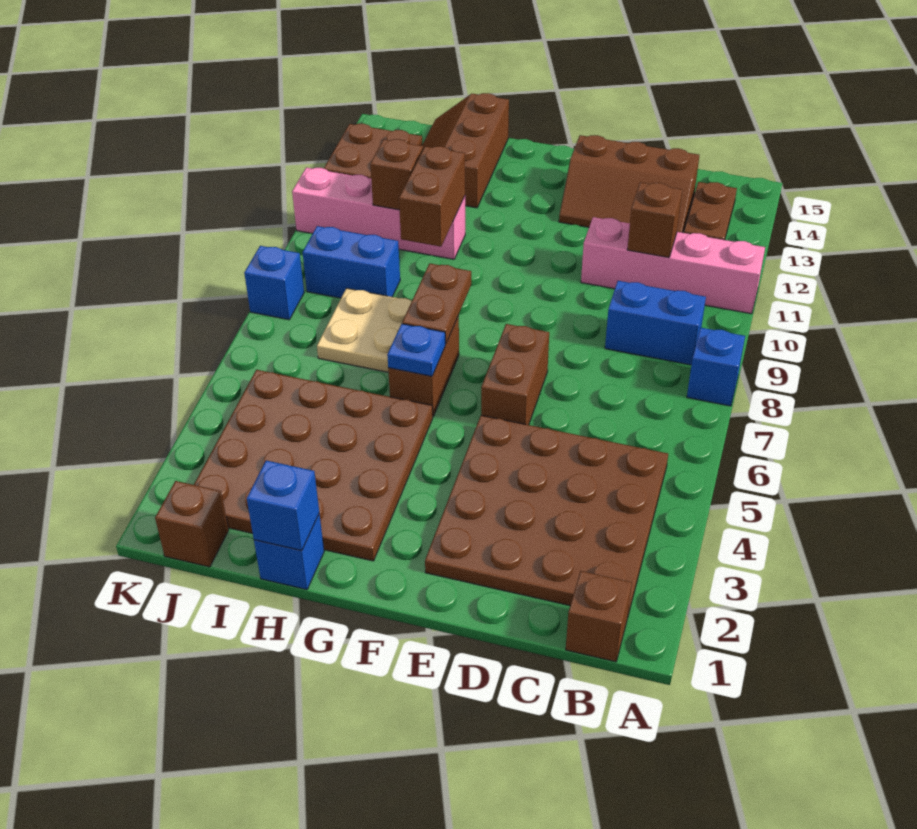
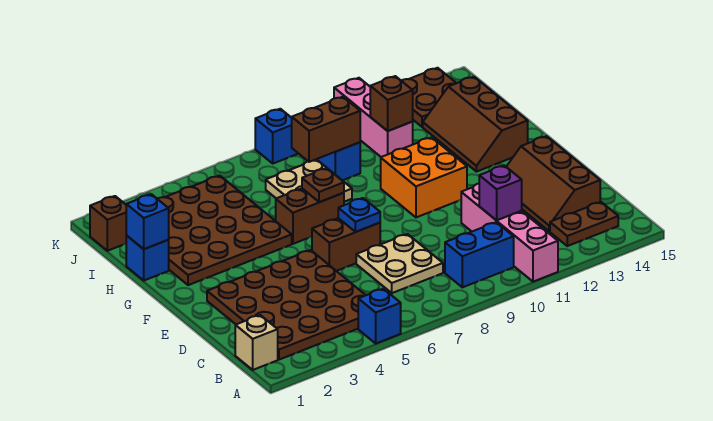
blue brick A8 level 1 -> blue brick A5 level 1
brown brick B1 level 1 -> tan brick B1 level 1
blue brick B9:C9 level 1 -> blue brick B9:B10 level 1
none -> tan plate C7:D8 level 1
brown brick C11 level 2 -> purple brick C11 level 2
none -> orange brick F10:G11 level 1
blue plate G6 level 2 -> blue plate E7 level 2
brown plate G7:G8 level 2 -> brown plate G7 level 2
brown brick H10:H11 level 2 -> brown brick I8:I9 level 2
pink brick H11:K11 level 1 -> pink brick I11:K11 level 1
brown slope H13:I15 level 1 top H -> brown slope G13:I14 level 1 top 14

